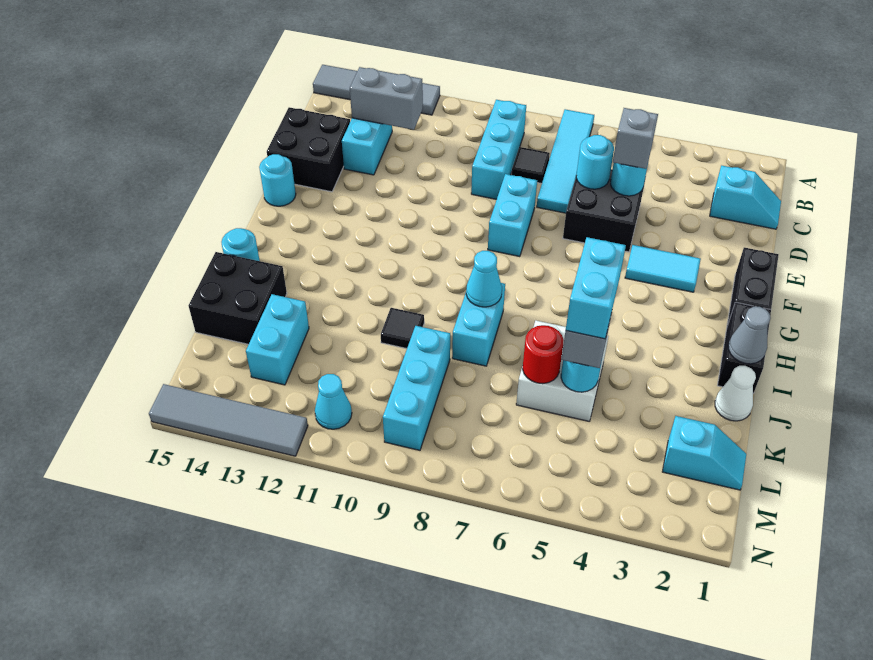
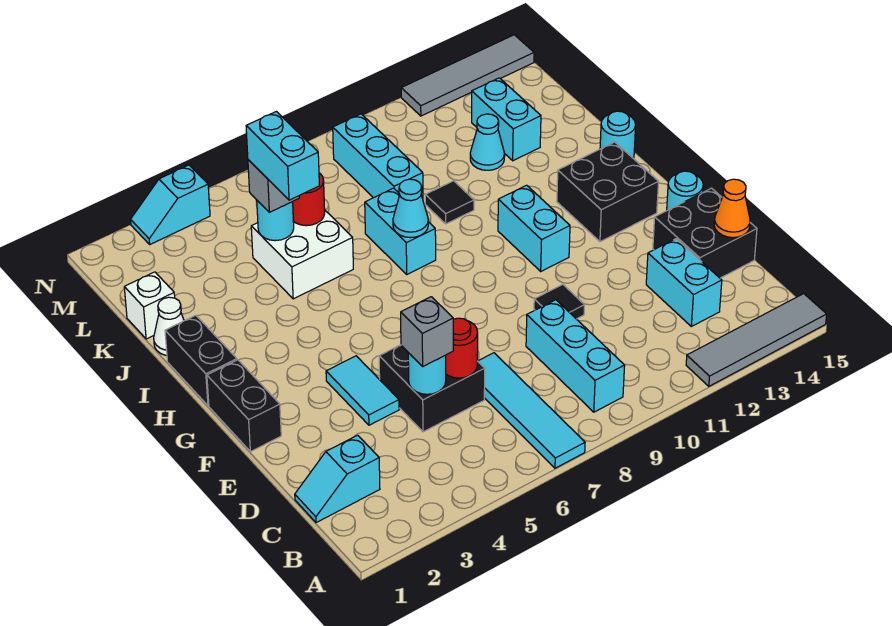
black tile C8 level 1 -> black tile E10 level 1
grey brick C12:C13 level 2 -> none
cyan round brick D6 level 2 -> red round brick D6 level 2
none -> orange cone D15 level 2
cyan brick E8:F8 level 1 -> cyan brick G11:H11 level 1
cyan tile F3:F4 level 1 -> cyan tile E4:F4 level 1
grey cone I1 level 2 -> none
black brick J14:K15 level 1 -> black brick G13:H14 level 1
none -> white brick K1 level 1
cyan slope L1:L2 level 1 top 2 -> cyan slope N3:N4 level 1 top 4
cyan cone M11 level 1 -> cyan cone K12 level 1

